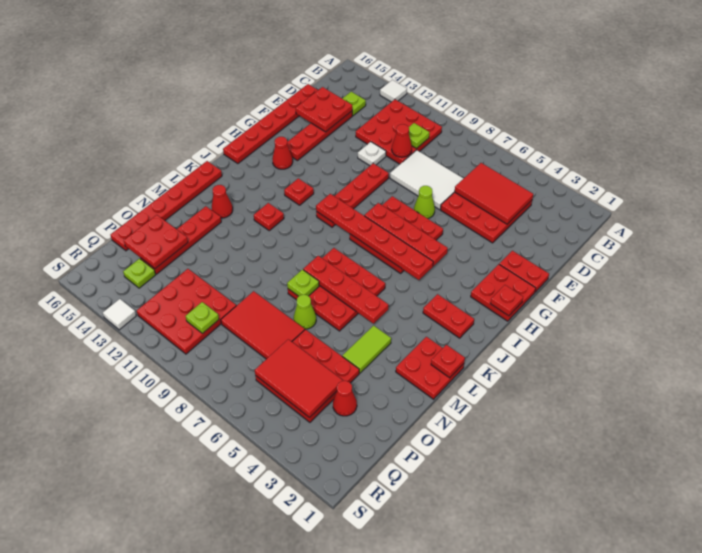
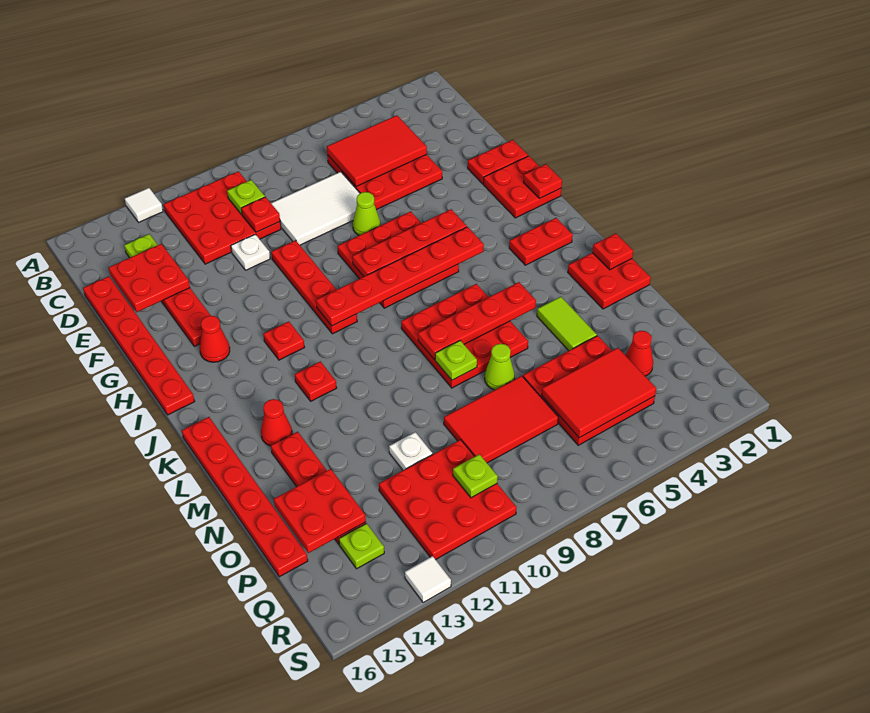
red cone D10 level 2 -> red plate D10 level 2
none -> white plate O11 level 1

